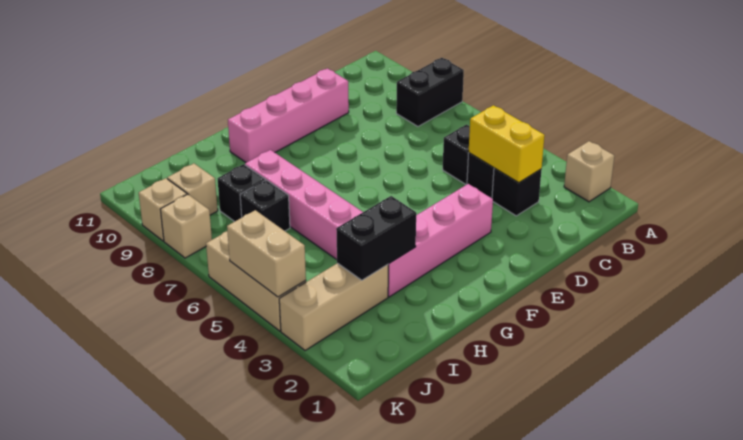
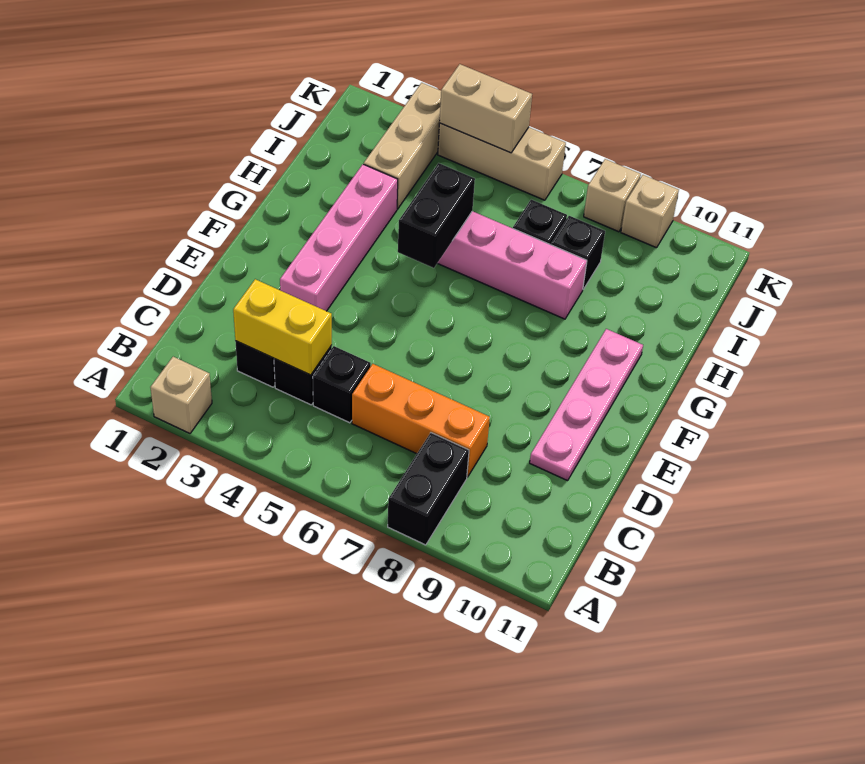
none -> orange brick C6:C8 level 1
pink brick D10:G10 level 1 -> pink plate D10:G10 level 1
black brick H3:I3 level 2 -> black brick G5:H5 level 2
tan brick J9 level 1 -> none

